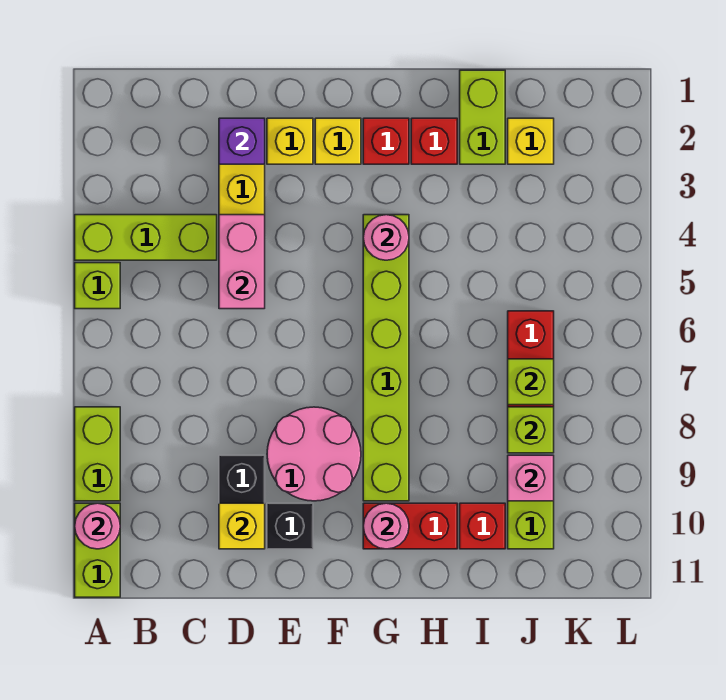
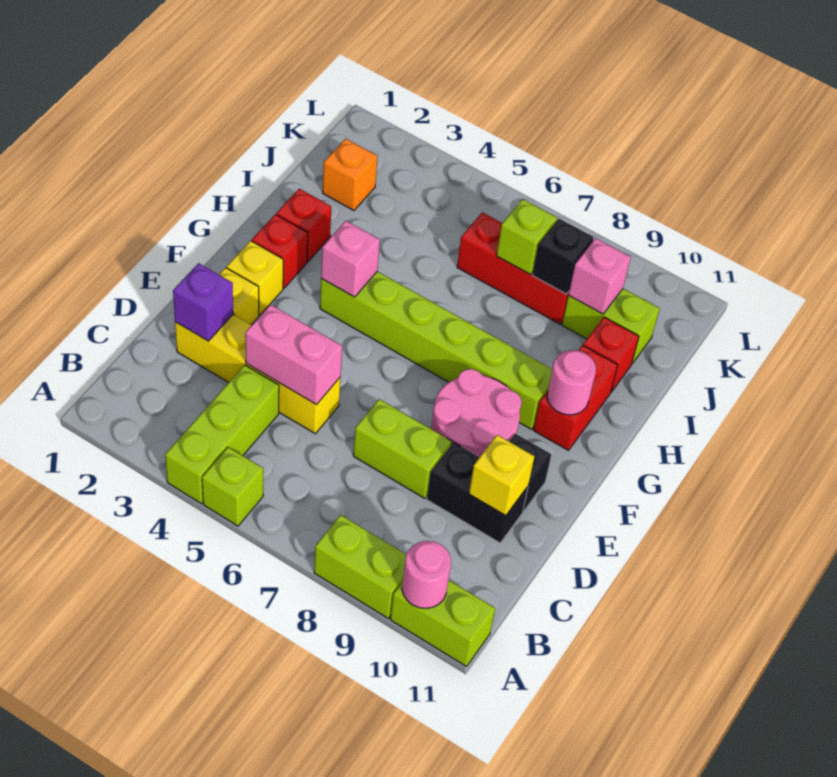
pink round brick G4 level 2 -> pink brick G4 level 2
lime brick I1:I2 level 1 -> lime brick D7:D8 level 1
yellow brick J2 level 1 -> orange brick J2 level 1
lime brick J8 level 2 -> black brick J8 level 2

